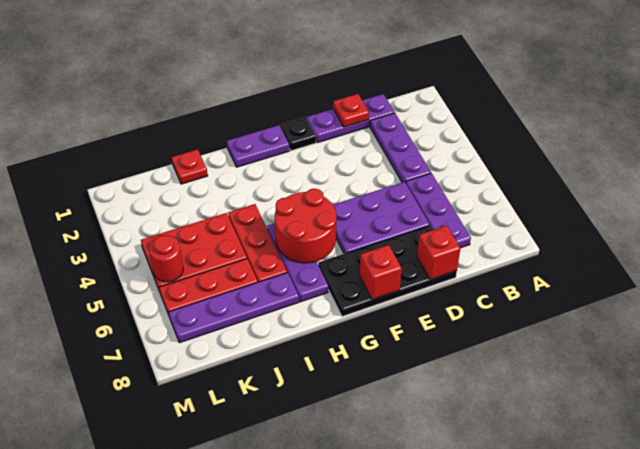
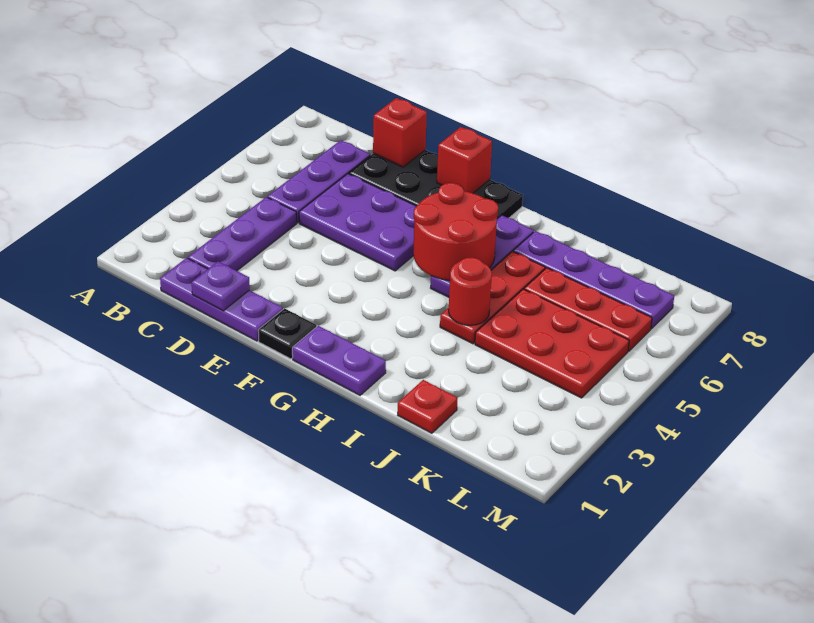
red plate D1 level 2 -> purple plate D1 level 2
red round brick L5 level 2 -> red round brick I4 level 2

